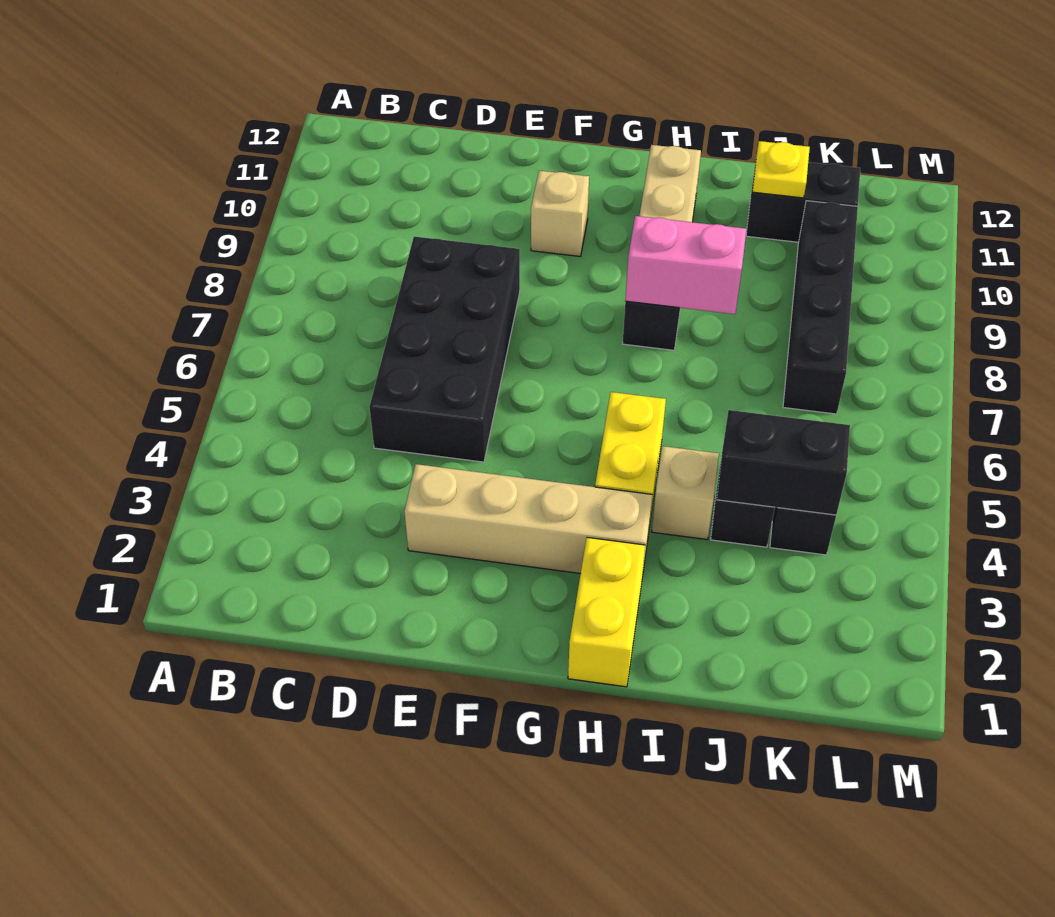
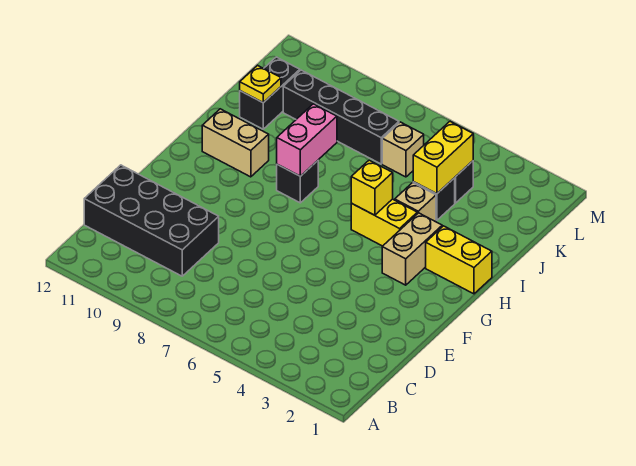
black brick D5:E8 level 1 -> black brick C9:D12 level 1
tan brick E3:H3 level 1 -> tan brick G3:H3 level 1
tan brick F10 level 1 -> tan brick K6 level 1
none -> yellow brick H5 level 2
black brick J4:K4 level 2 -> yellow brick J4:K4 level 2

